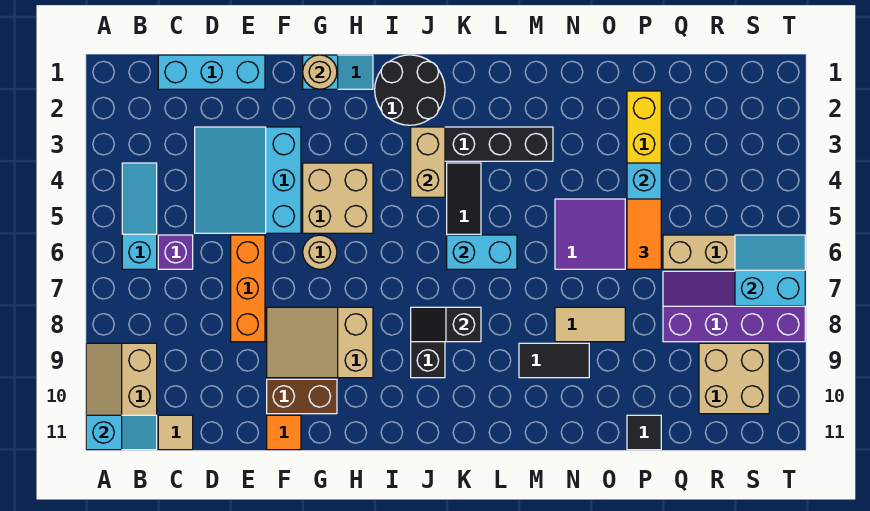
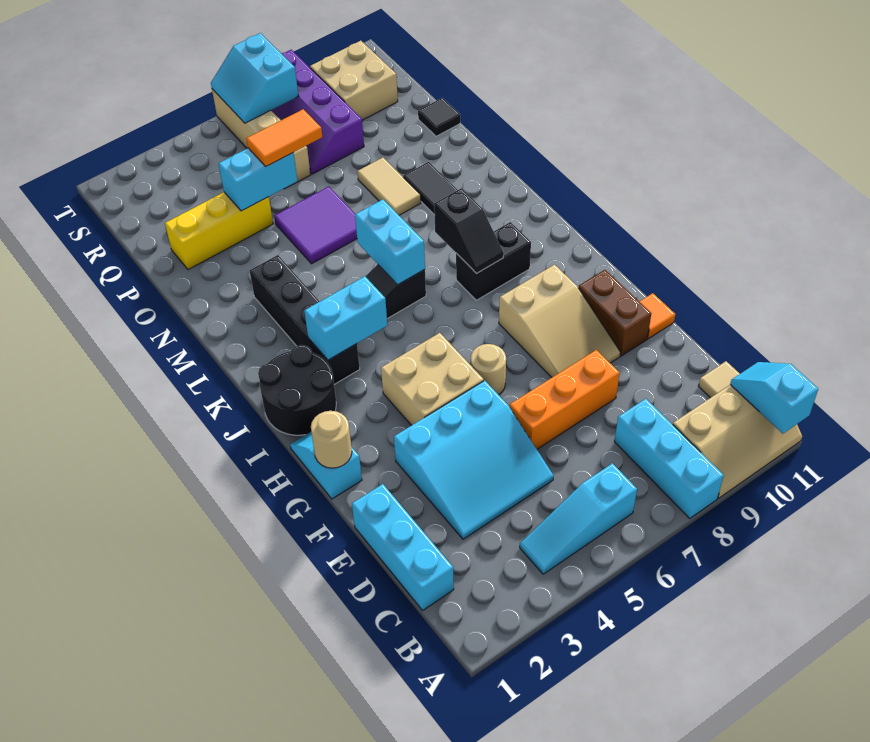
none -> cyan brick A8:C8 level 1
purple brick C6 level 1 -> none
tan brick J3:J4 level 2 -> cyan brick J3:J4 level 2

